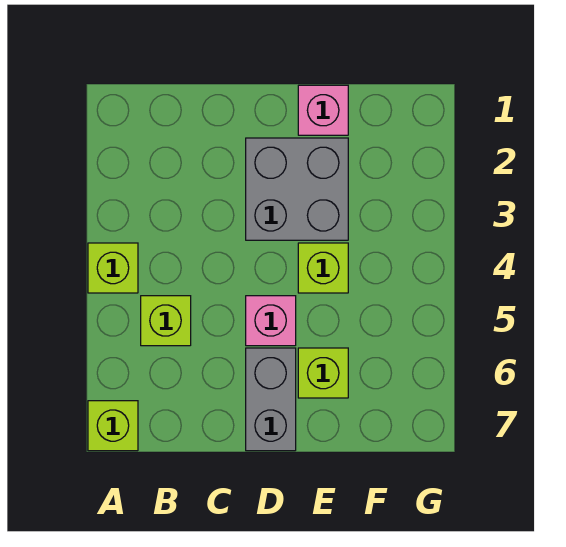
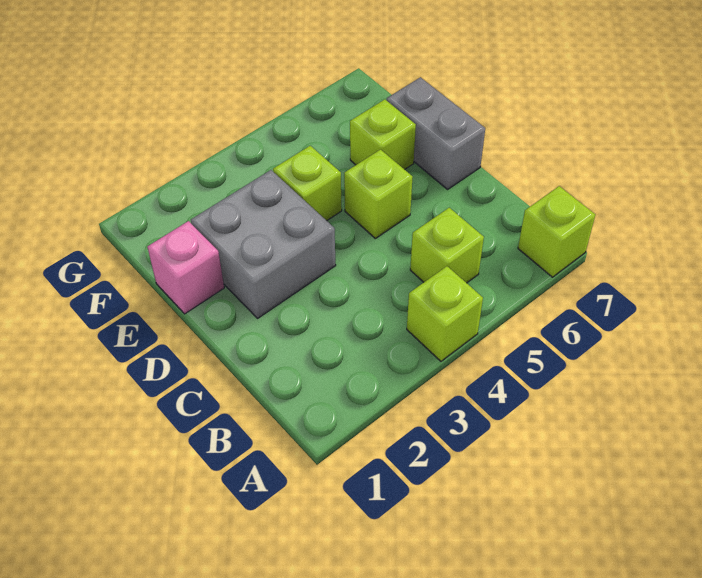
pink brick D5 level 1 -> lime brick D5 level 1
grey brick D6:D7 level 1 -> grey brick D7:E7 level 1

